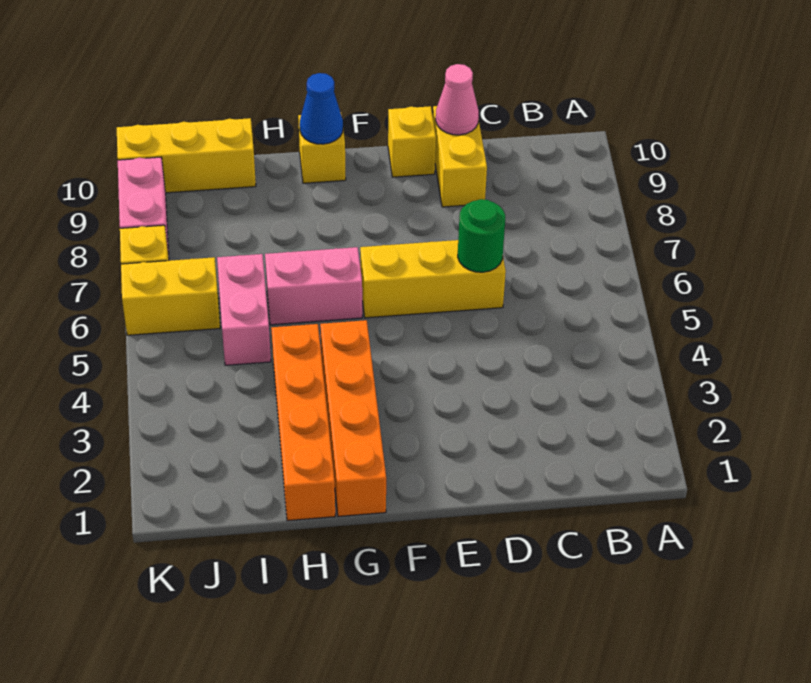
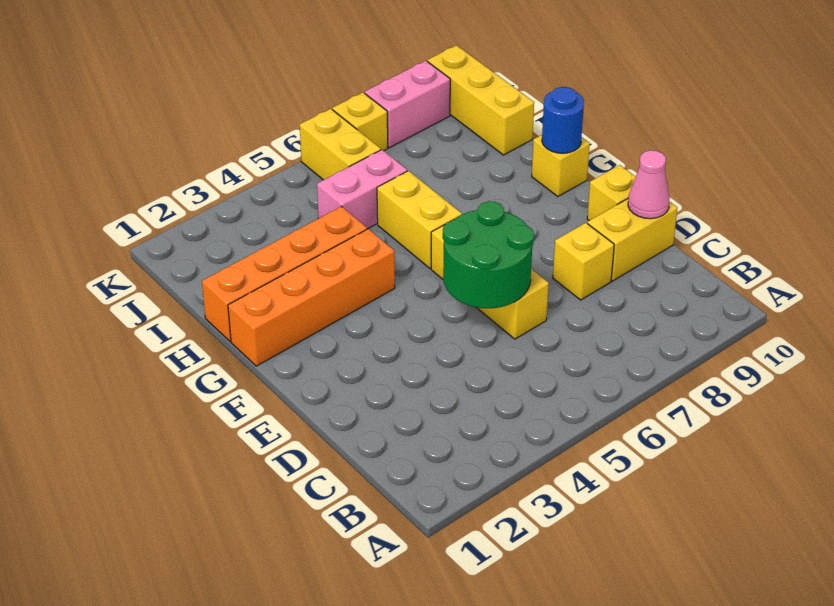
green round brick D6 level 2 -> green round brick D5:E6 level 2
none -> yellow brick D8 level 1
pink brick G6:H6 level 1 -> yellow brick G6:H6 level 1
blue cone G10 level 2 -> blue round brick G10 level 2

